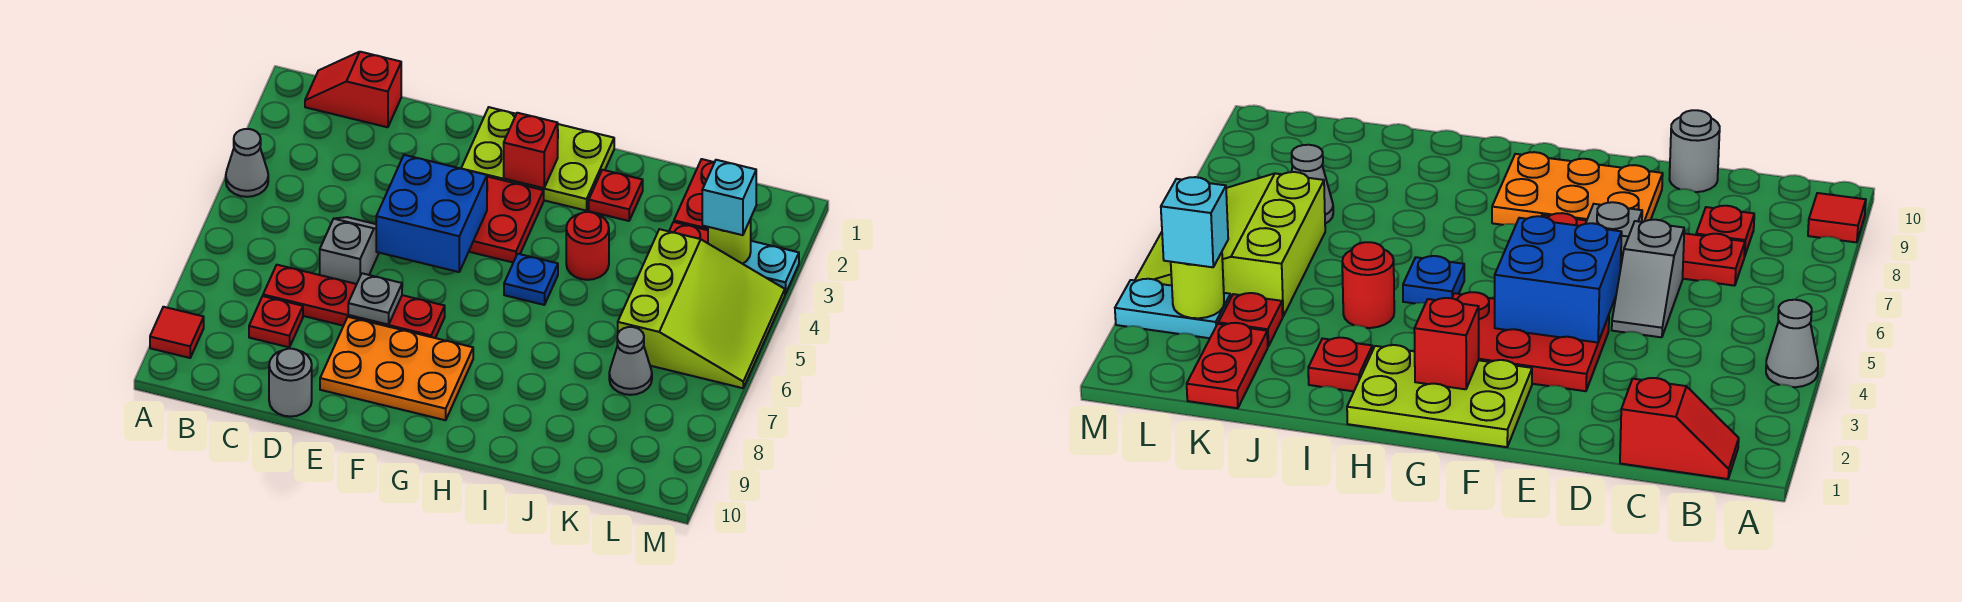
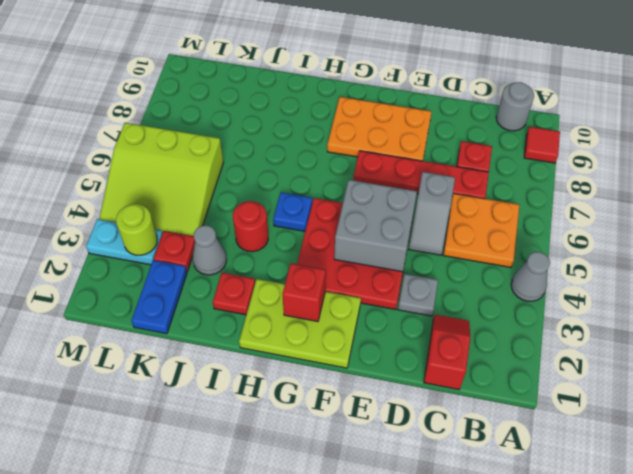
red slope B1:C1 level 1 top C -> red slope C1:C2 level 1 top 1
none -> orange plate B5:C6 level 1
grey round brick D10 level 1 -> grey round brick B10 level 1
red plate E3:G4 level 1 -> red plate E3:G5 level 1
blue brick E4:F5 level 2 -> grey brick E4:F5 level 2
grey plate E7 level 2 -> grey plate D3 level 1
red plate K1:K2 level 1 -> blue plate K1:K2 level 1
lime slope K4:M6 level 1 top K -> lime slope K4:M6 level 1 top 6
grey cone K7 level 1 -> grey cone J3 level 1
cyan brick L3 level 3 -> none

